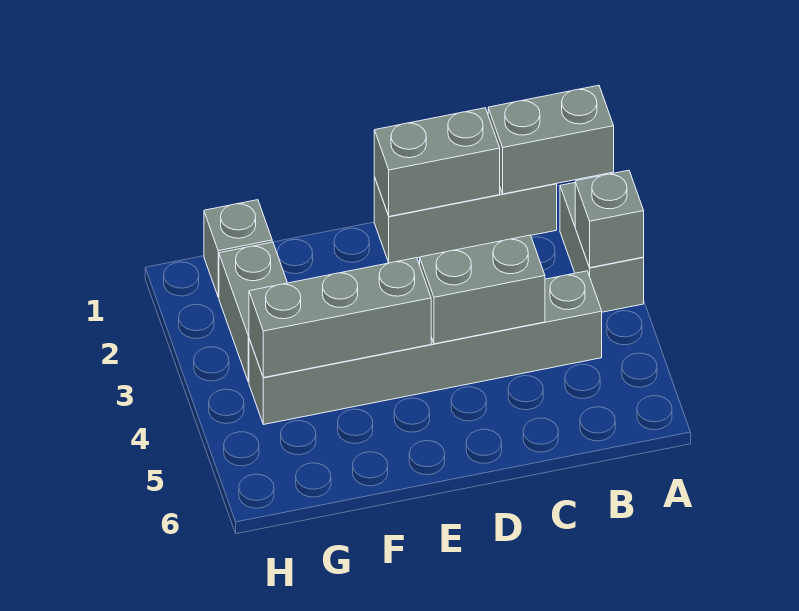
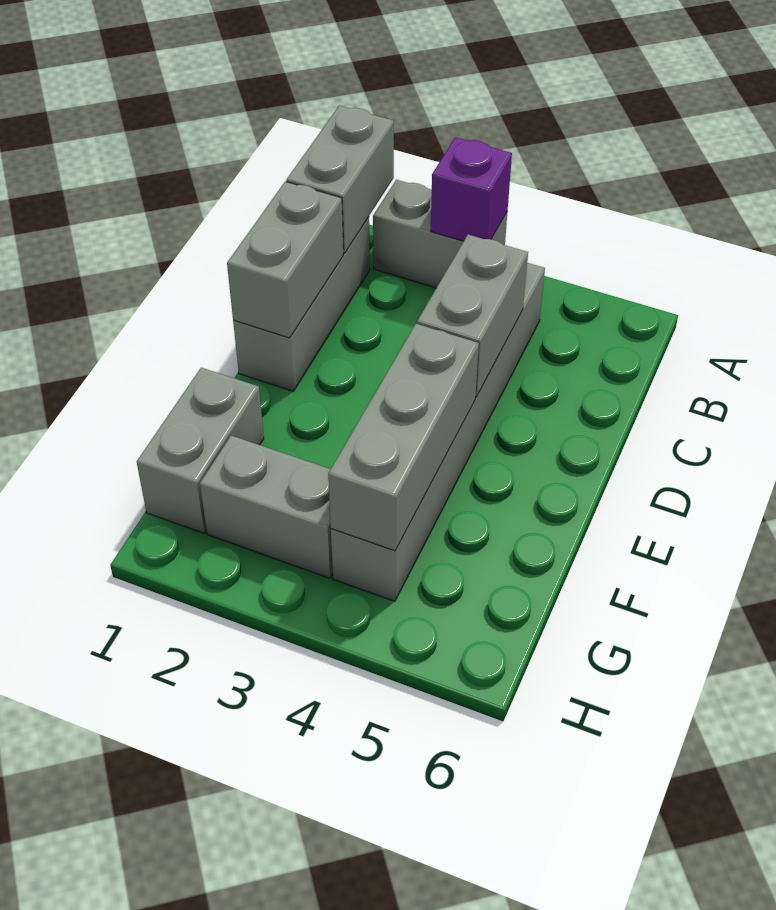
grey brick A3 level 2 -> purple brick A3 level 2
grey brick G1 level 1 -> grey brick F1:G1 level 1

